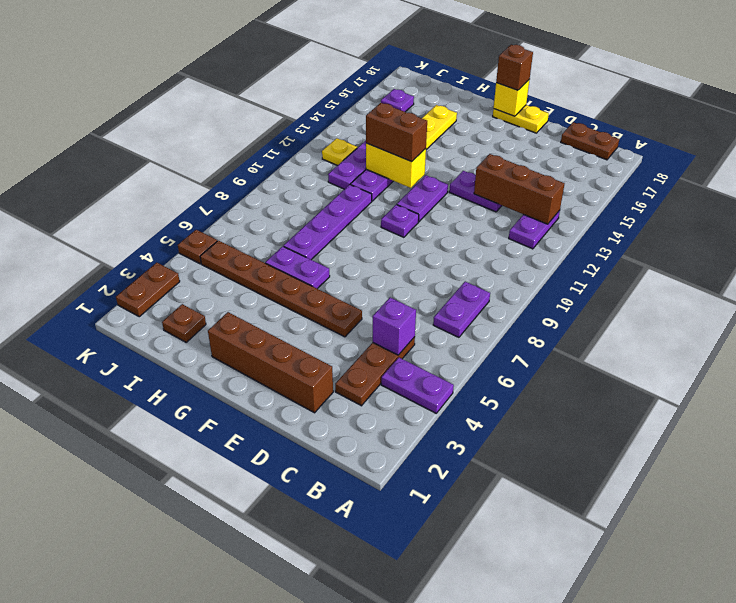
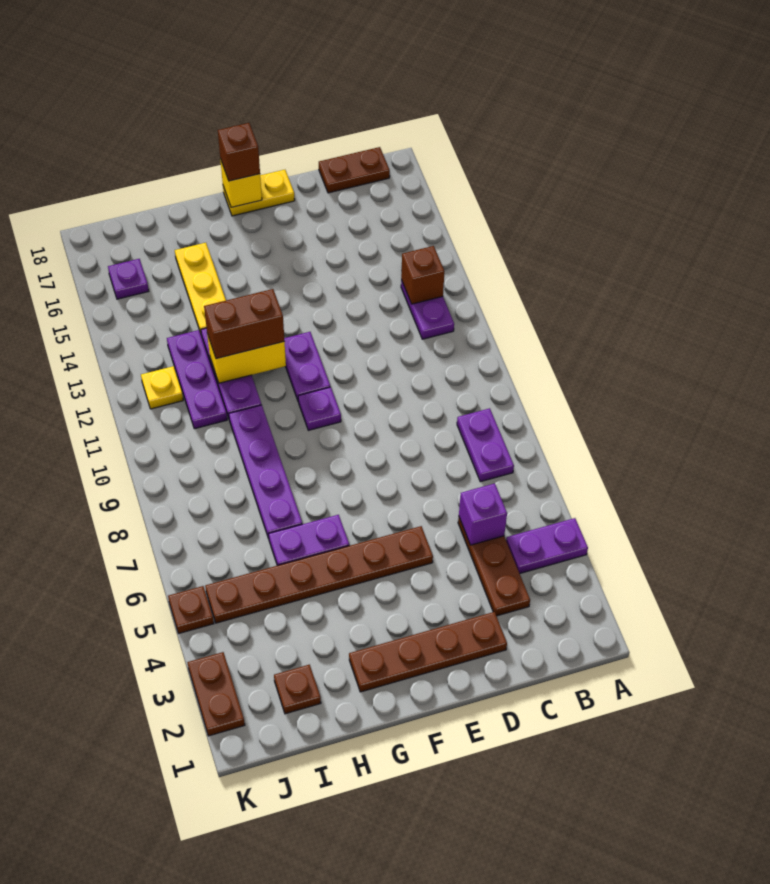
brown brick B13:D13 level 2 -> brown brick B13 level 2
brown brick D2:G2 level 1 -> brown plate D2:G2 level 1
purple plate D13:E13 level 1 -> none

